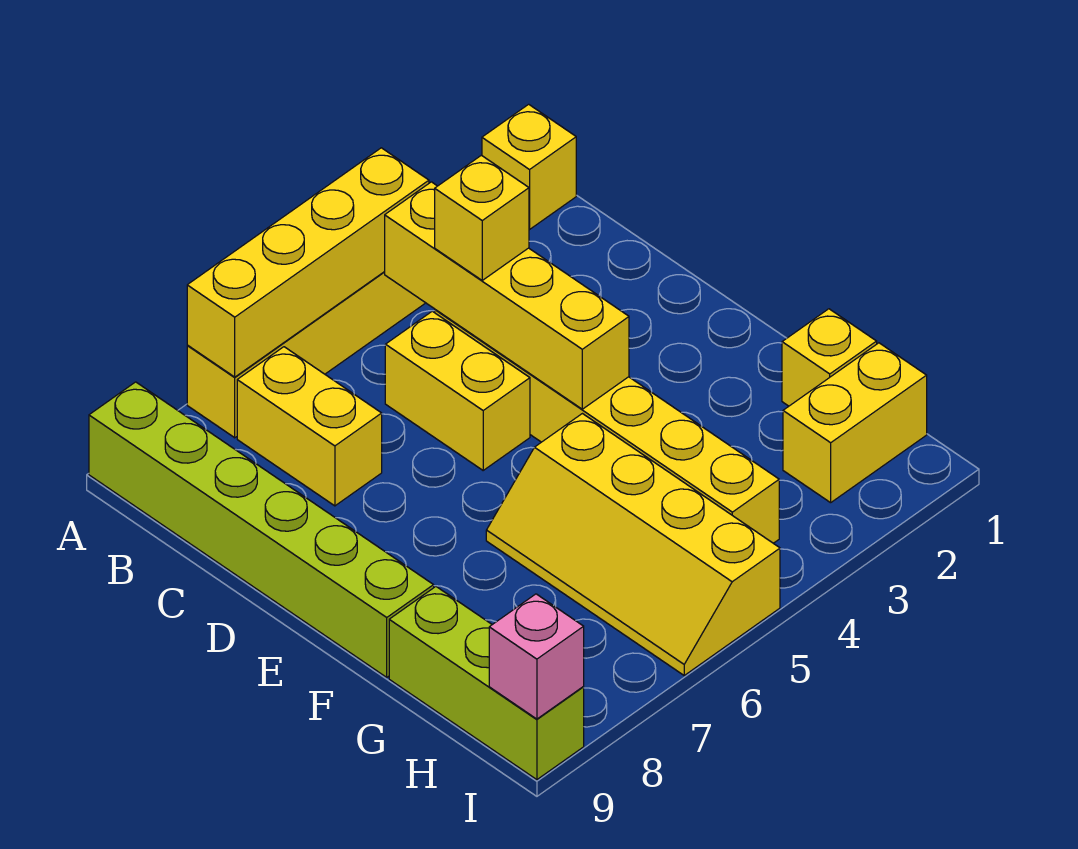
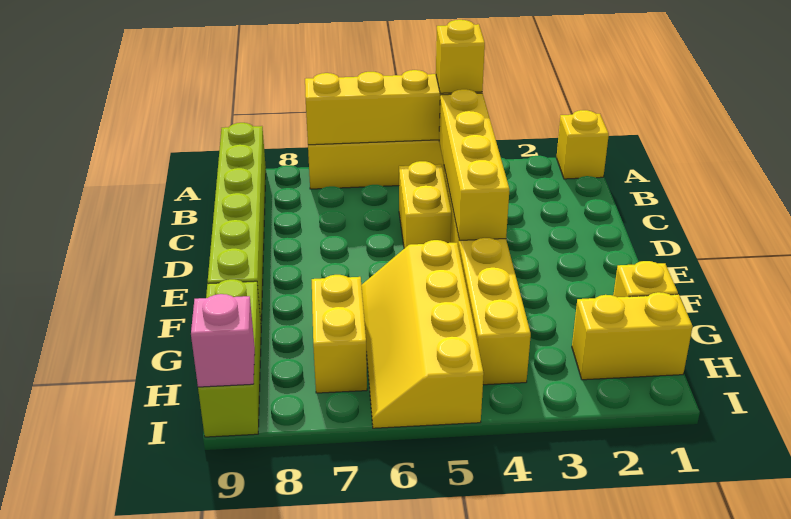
yellow brick B7:C7 level 1 -> yellow brick G7:H7 level 1
yellow brick C4 level 3 -> yellow brick A4 level 3

